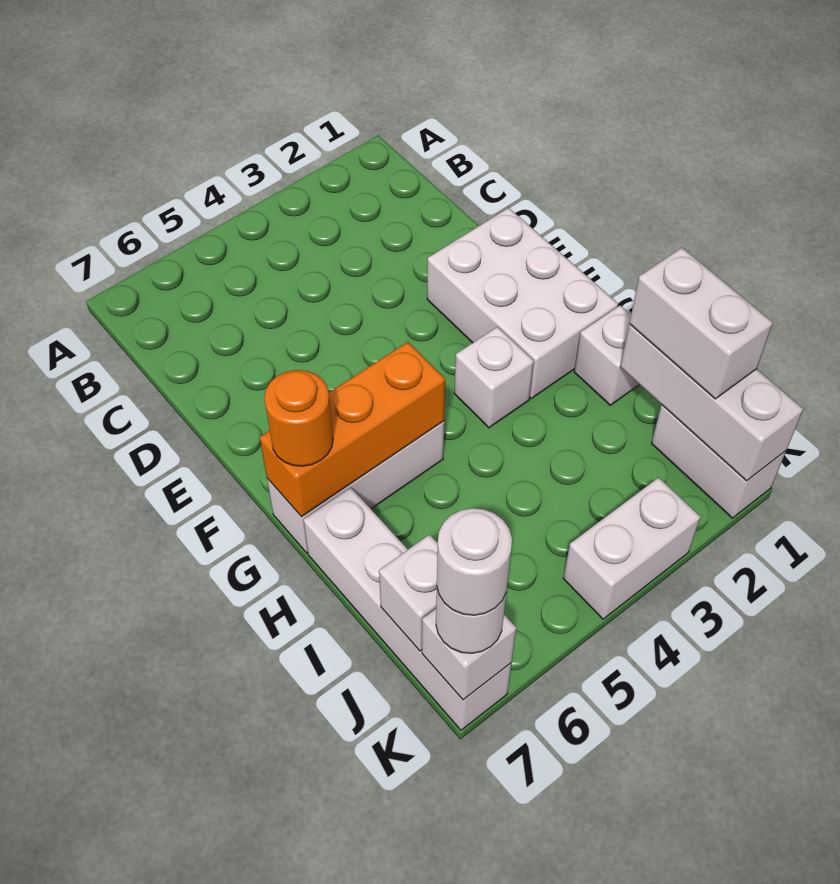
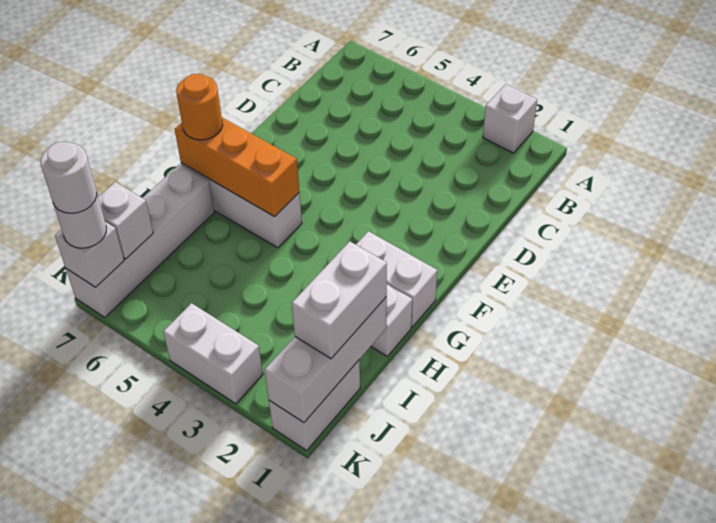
white brick E1:G2 level 1 -> white brick G1:G2 level 1
white brick G3 level 1 -> white brick A2 level 1

